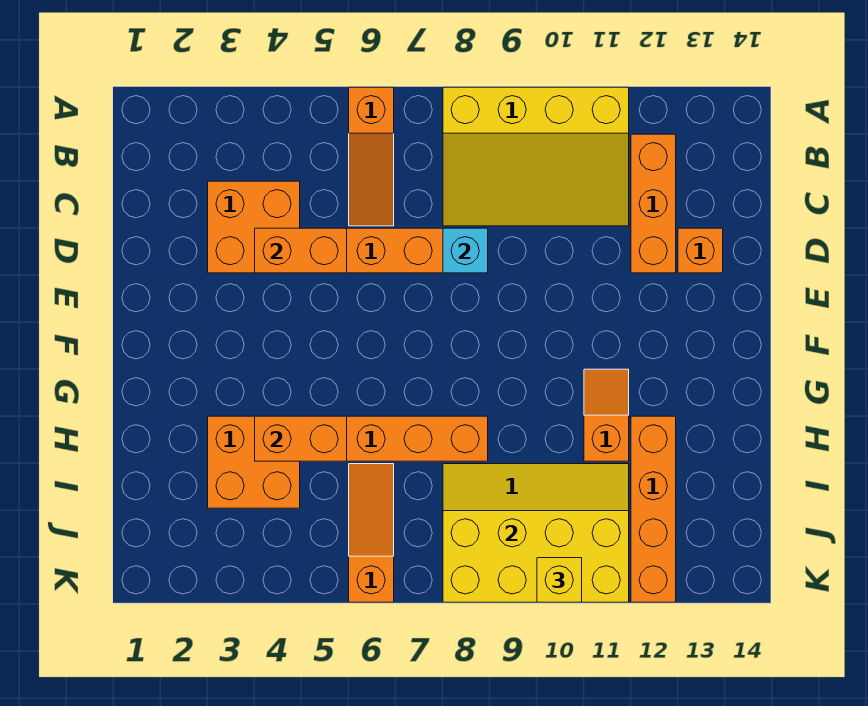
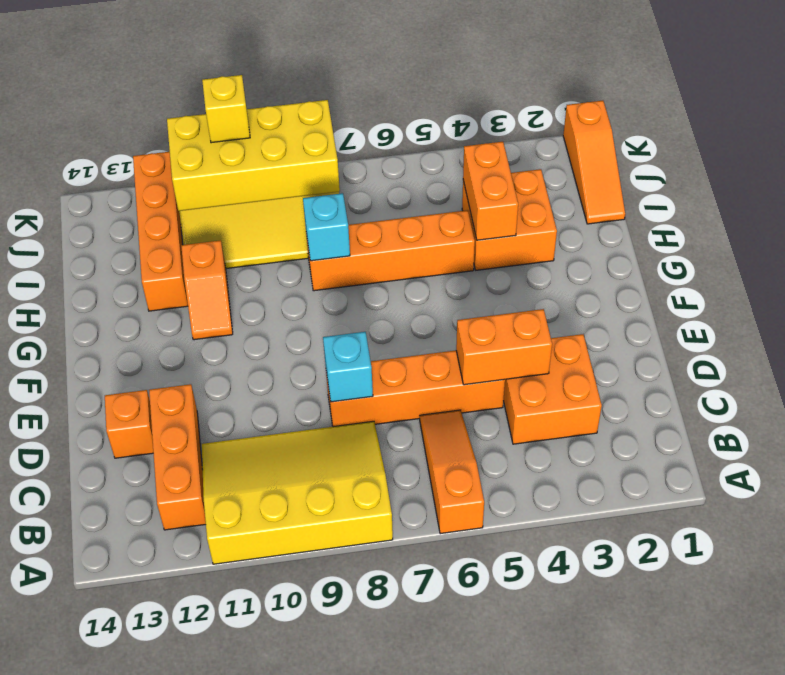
orange brick H4:H5 level 2 -> orange brick H4:I4 level 2
none -> cyan brick H8 level 2
orange slope I6:K6 level 1 top K -> orange slope I1:K1 level 1 top K

